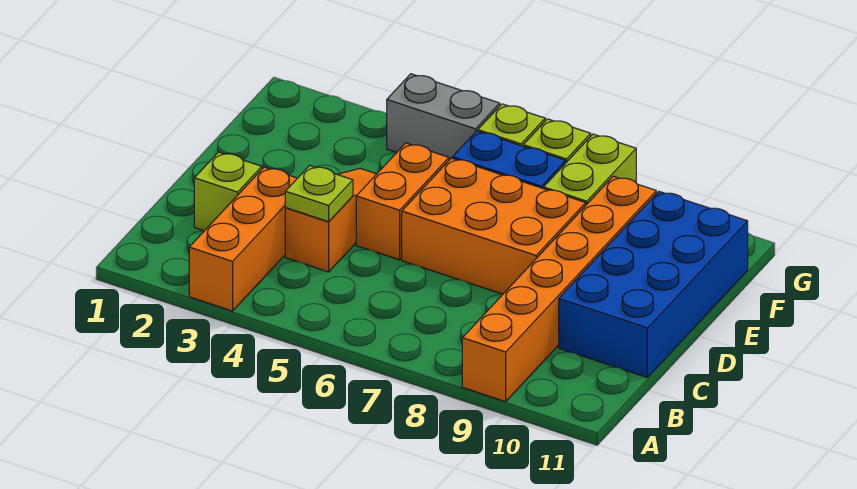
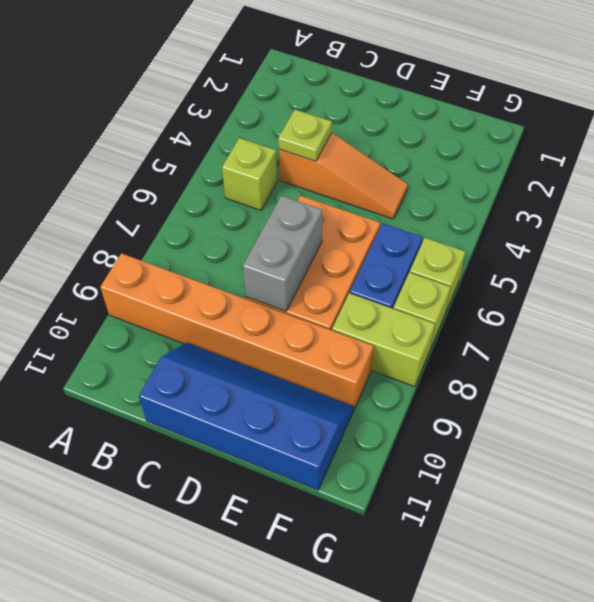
orange brick A3:C3 level 1 -> none
lime brick C2 level 1 -> lime brick B5 level 1
blue brick C10:F11 level 1 -> blue slope C10:F11 level 1 top 11
orange brick D5:E5 level 1 -> none
grey brick G4:G5 level 1 -> grey brick D7:D8 level 2

